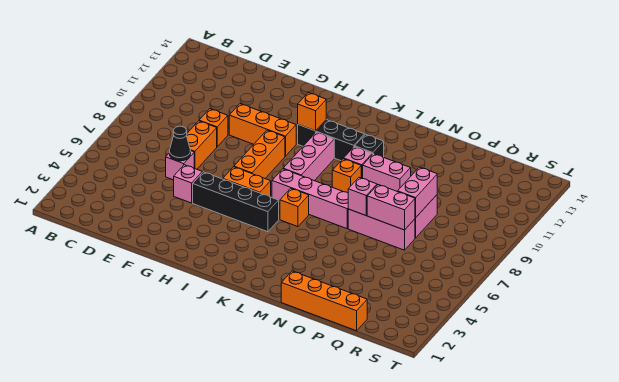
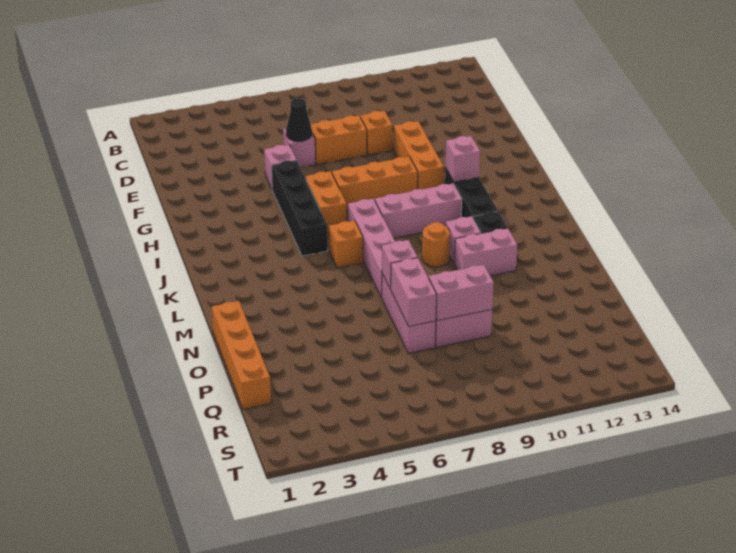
orange brick I11 level 2 -> pink brick I11 level 2
orange brick L9 level 1 -> orange round brick L9 level 1
pink brick M10:N10 level 1 -> pink brick M10:M11 level 1

